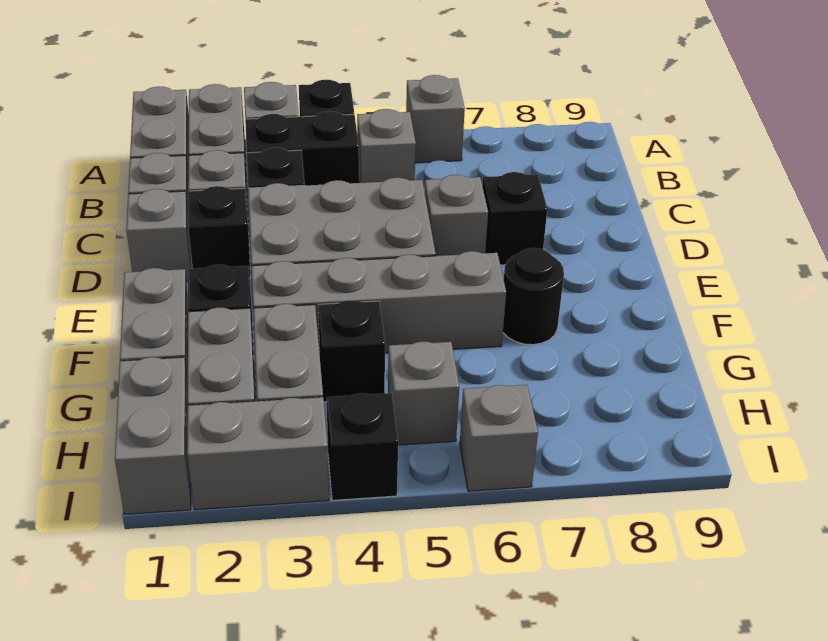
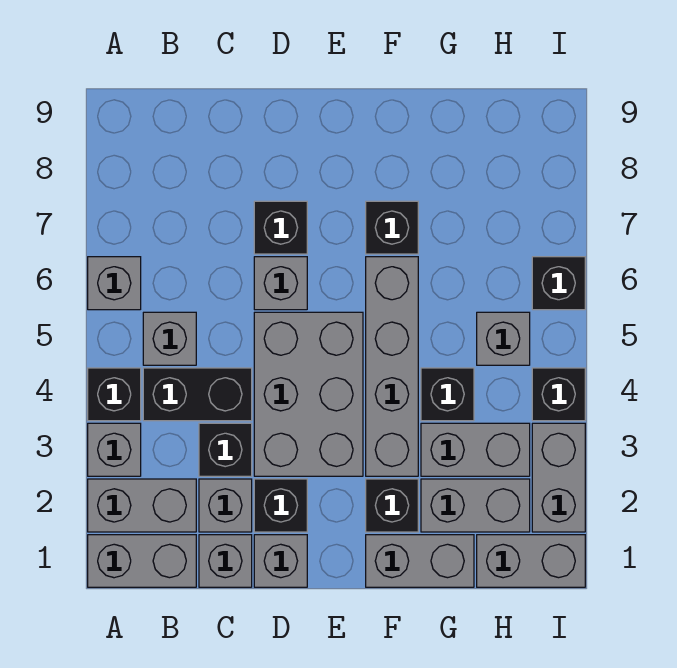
black brick B3:B4 level 1 -> black brick B4:C4 level 1
black round brick F7 level 1 -> black brick F7 level 1
grey brick I6 level 1 -> black brick I6 level 1

